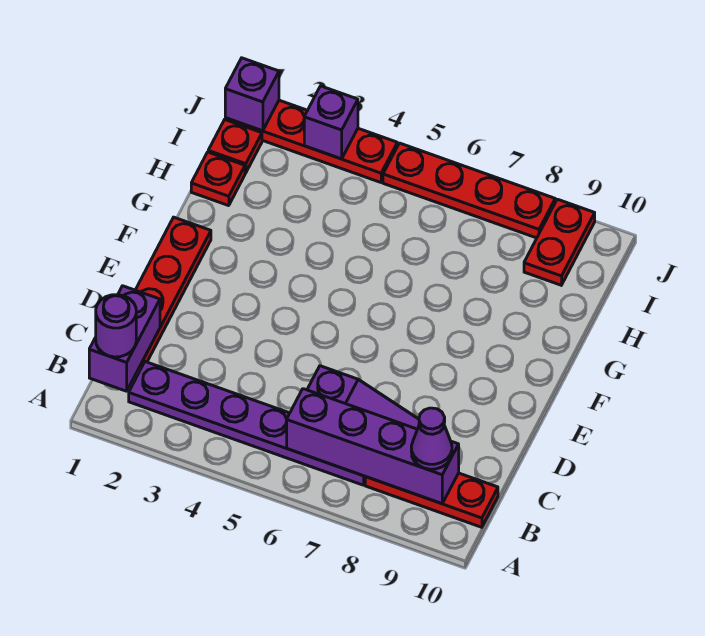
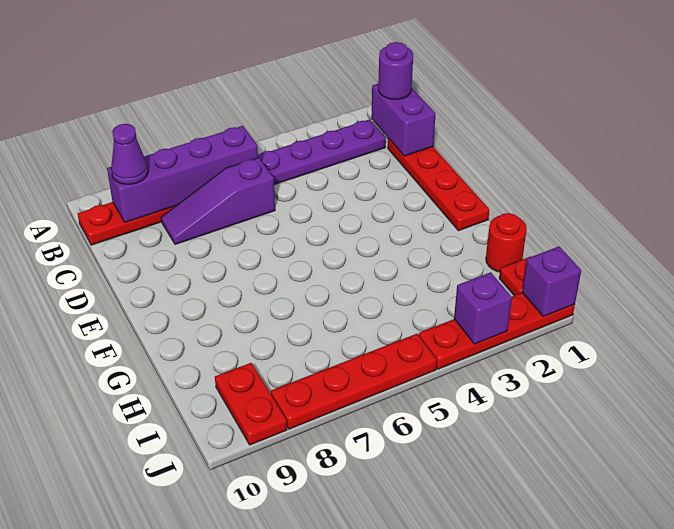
red plate H1 level 1 -> red round brick H1 level 1

